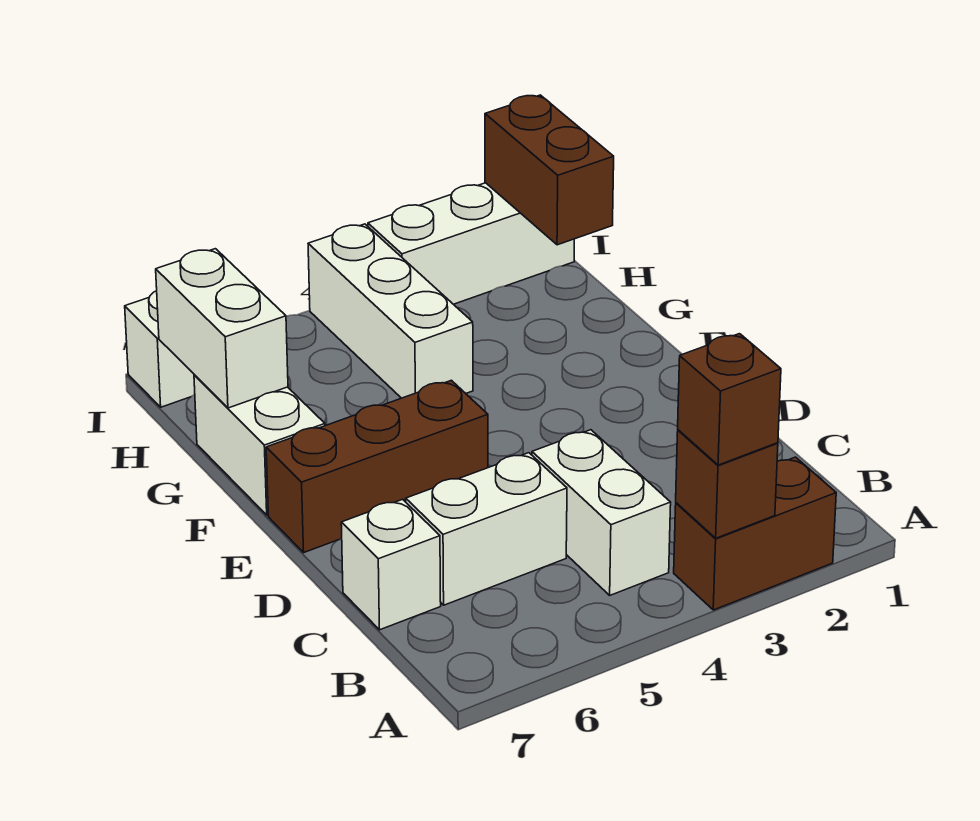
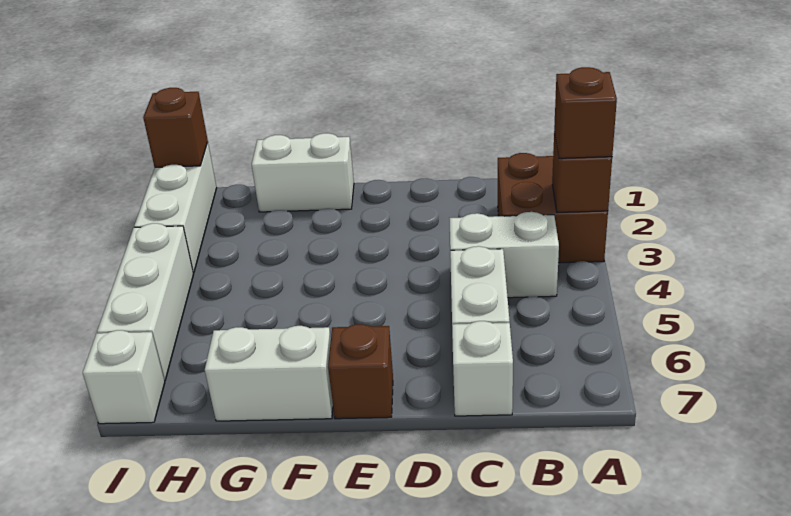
brown brick A2:A3 level 1 -> brown brick A2:B3 level 1
brown brick E5:E7 level 1 -> brown brick E7 level 1
white brick G4:I4 level 1 -> white brick I4:I6 level 1
white brick G7:H7 level 2 -> white brick F1:G1 level 1
brown brick H1:I1 level 2 -> brown brick I1 level 2

